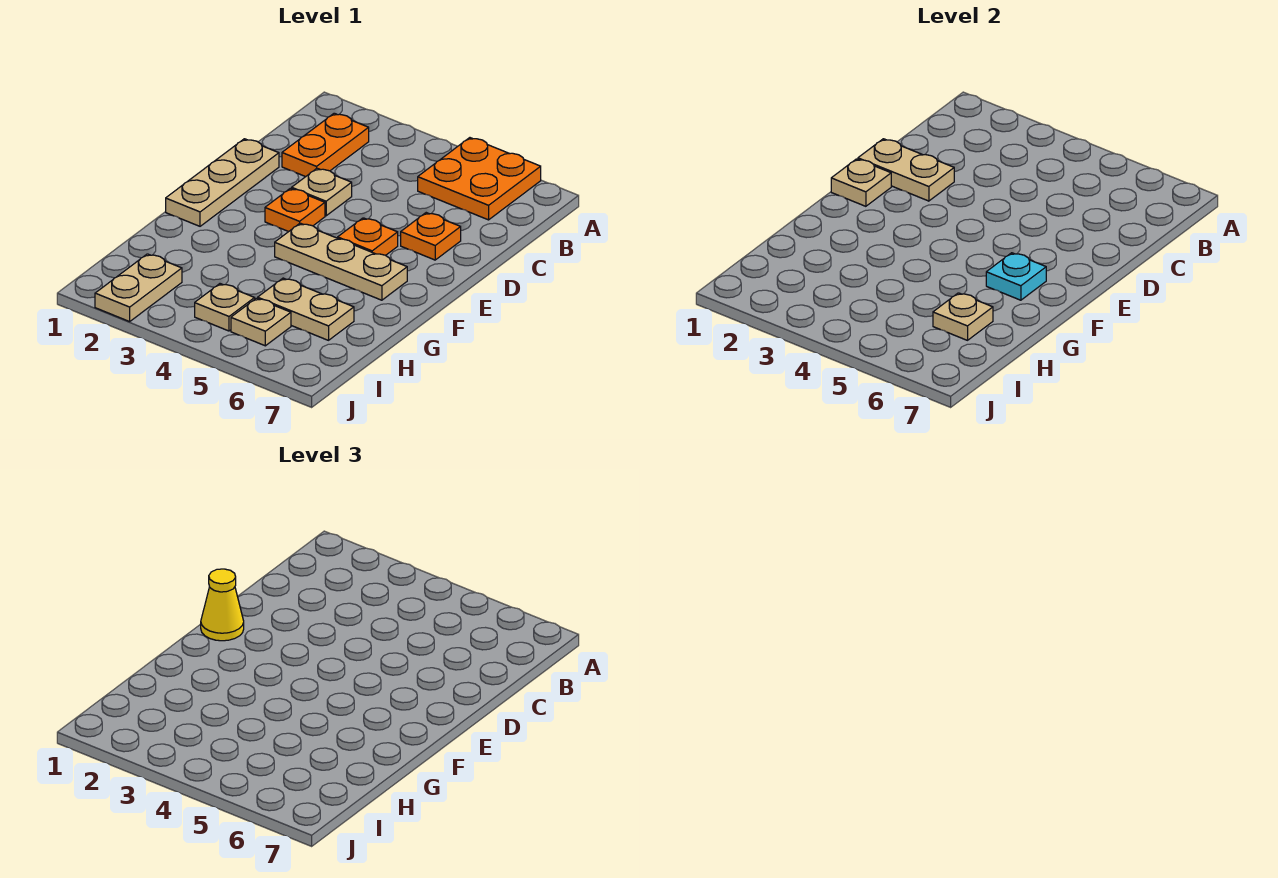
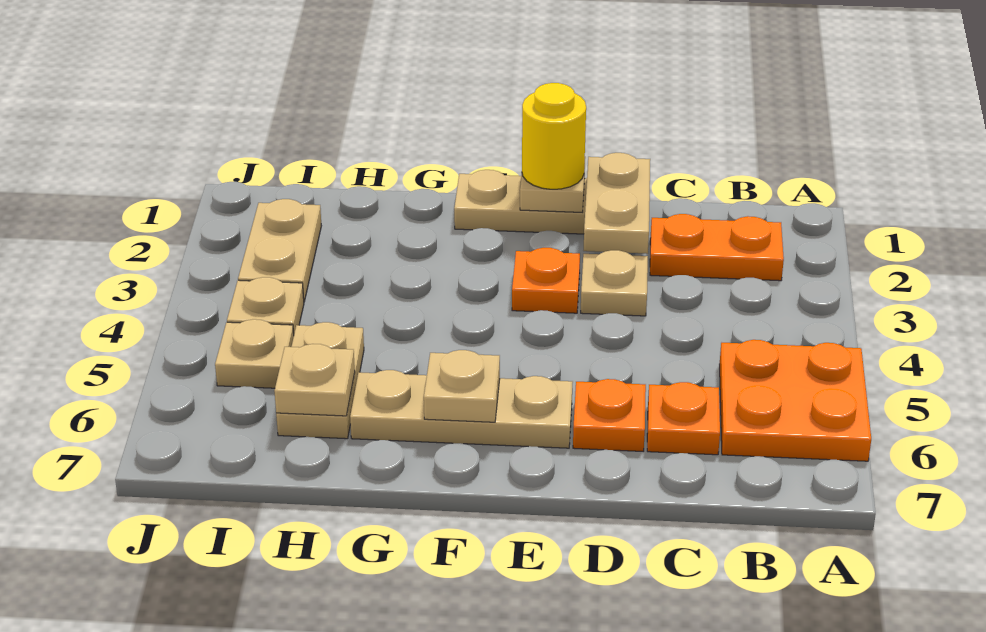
yellow cone E1 level 3 -> yellow round brick E1 level 3
orange plate E5 level 1 -> orange plate C6 level 1
tan plate F4:F6 level 1 -> tan plate E6:G6 level 1
cyan plate F6 level 2 -> tan plate F6 level 2
tan plate I2:J2 level 1 -> tan plate I2:I3 level 1

